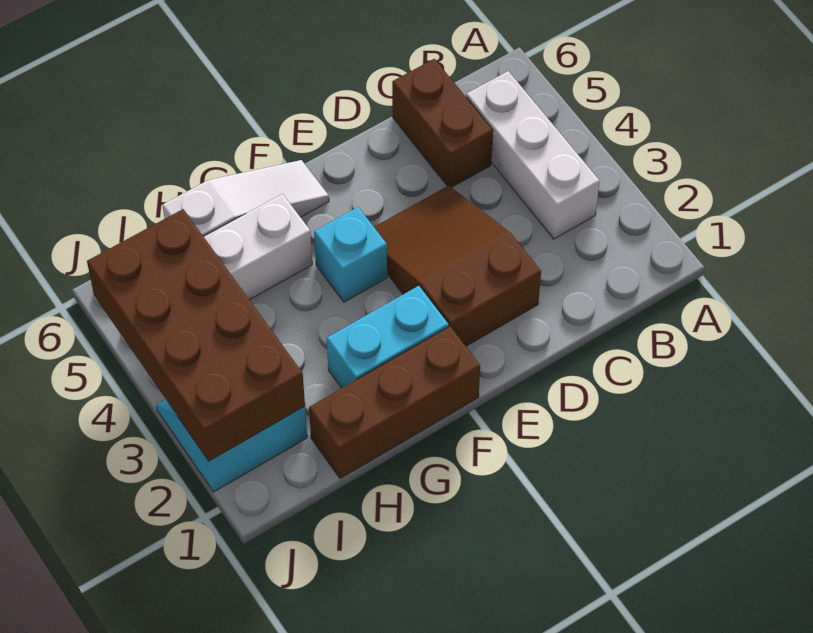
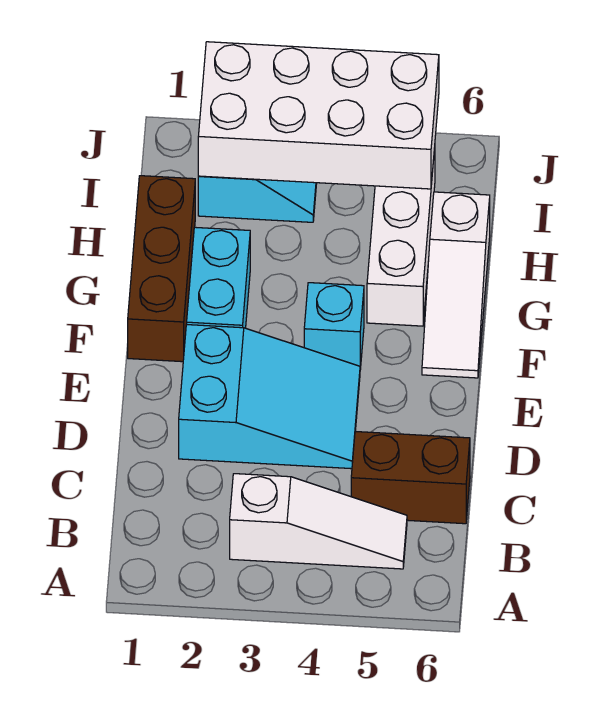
white brick B3:B5 level 1 -> white slope B3:B5 level 1 top 3
brown slope D2:E4 level 1 top 2 -> cyan slope D2:E4 level 1 top 2
brown brick I2:J5 level 2 -> white brick I2:J5 level 2

